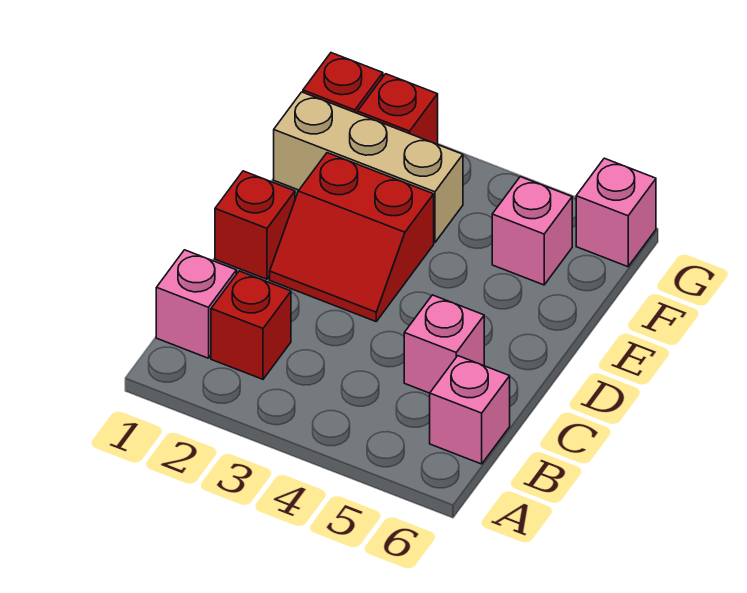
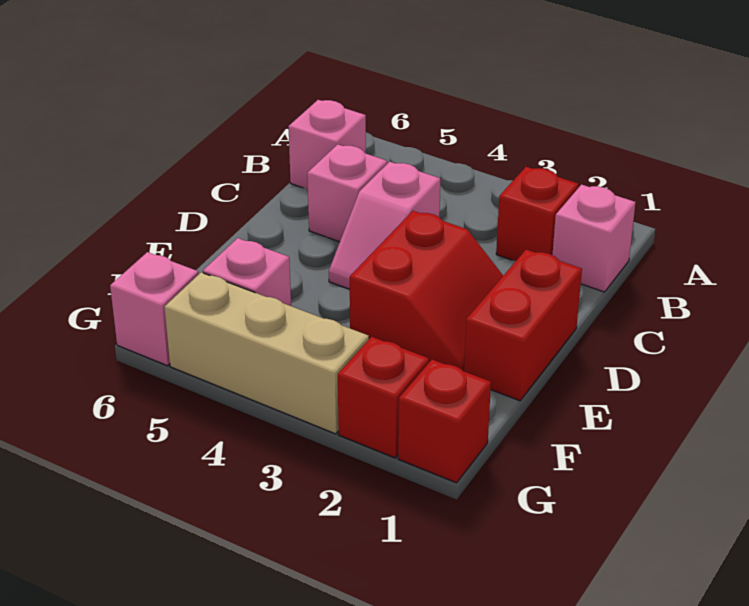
none -> pink slope C4:D4 level 1 top C
red brick D1 level 1 -> red brick D1:E1 level 1
red slope D2:E3 level 1 top E -> red slope D2:E3 level 1 top 3
tan brick F1:F3 level 1 -> tan brick G3:G5 level 1

